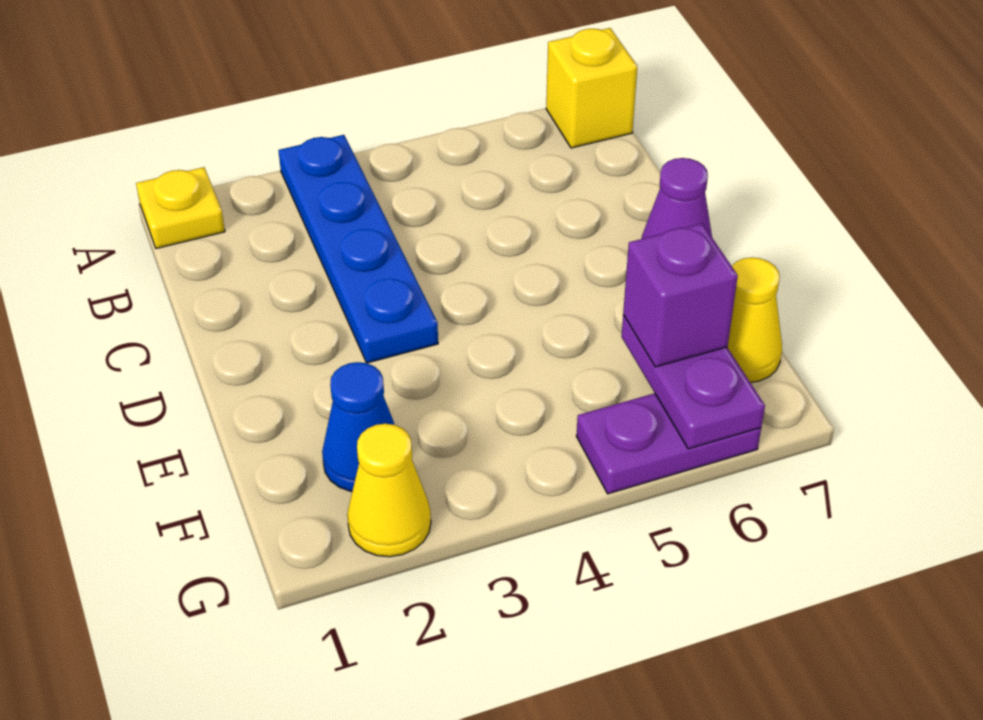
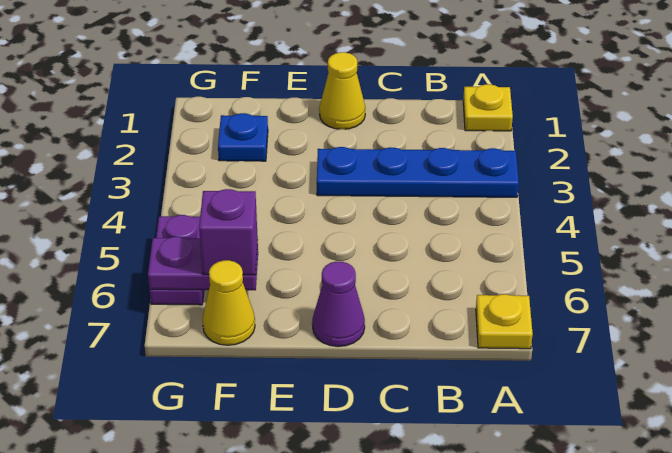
yellow brick A7 level 1 -> yellow plate A7 level 1
blue cone F2 level 1 -> blue plate F2 level 1
yellow cone G2 level 1 -> yellow cone D1 level 1

